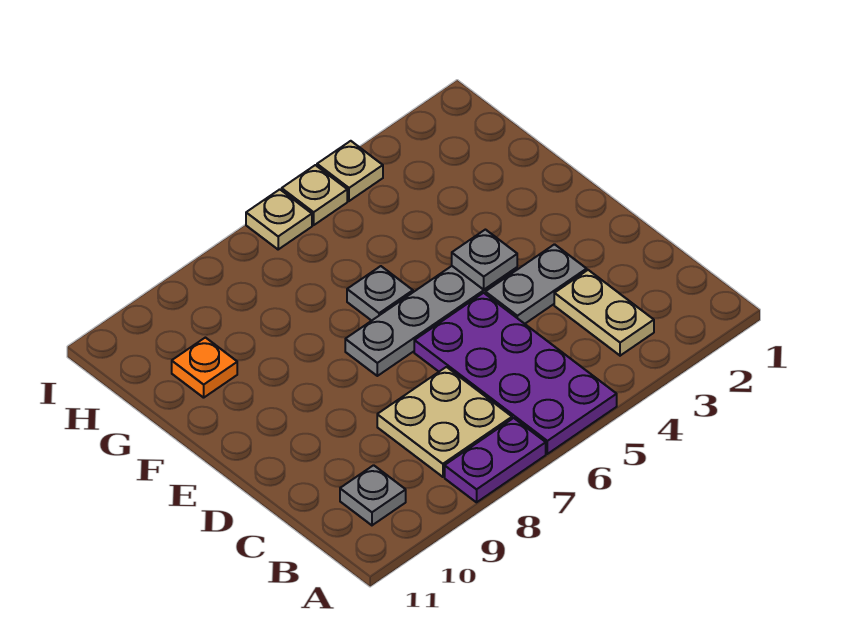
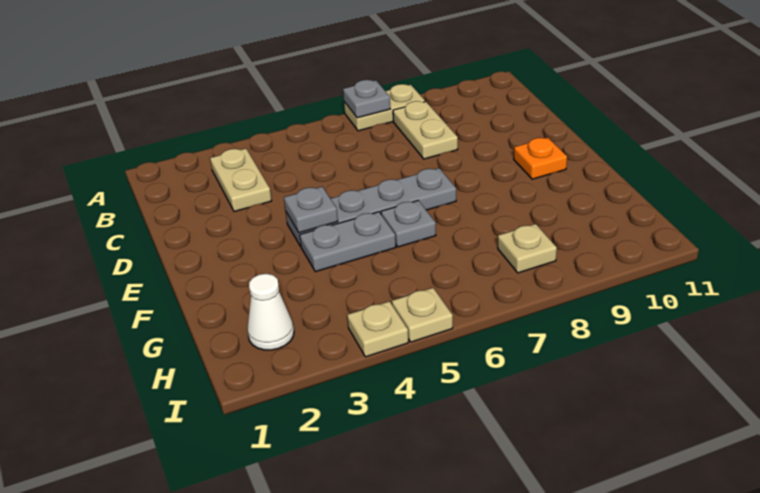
purple plate A5:D6 level 1 -> none
purple plate A7:A8 level 1 -> tan plate A7:A8 level 1
tan plate B7:C8 level 1 -> tan plate B8:C8 level 1
grey plate B10 level 1 -> grey plate A7 level 2
grey plate D3:D4 level 1 -> grey plate F4:F5 level 1
orange plate G10 level 1 -> orange plate E10 level 1
none -> white cone H2 level 1
tan plate I6 level 1 -> tan plate H8 level 1

